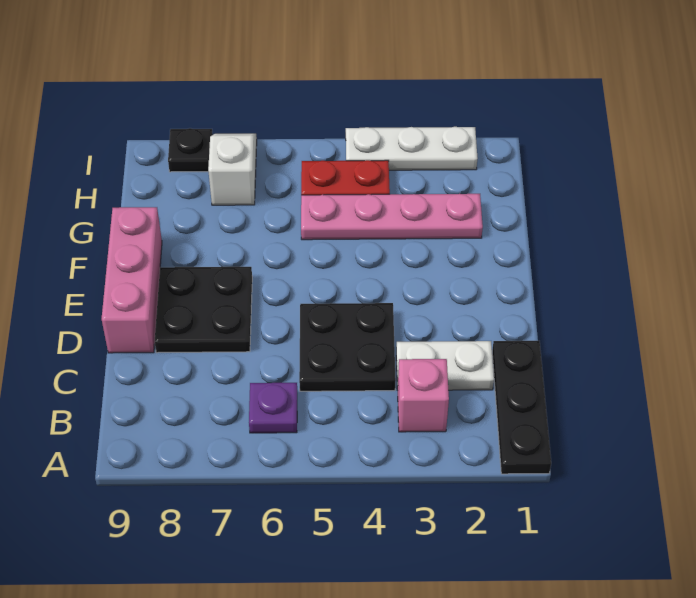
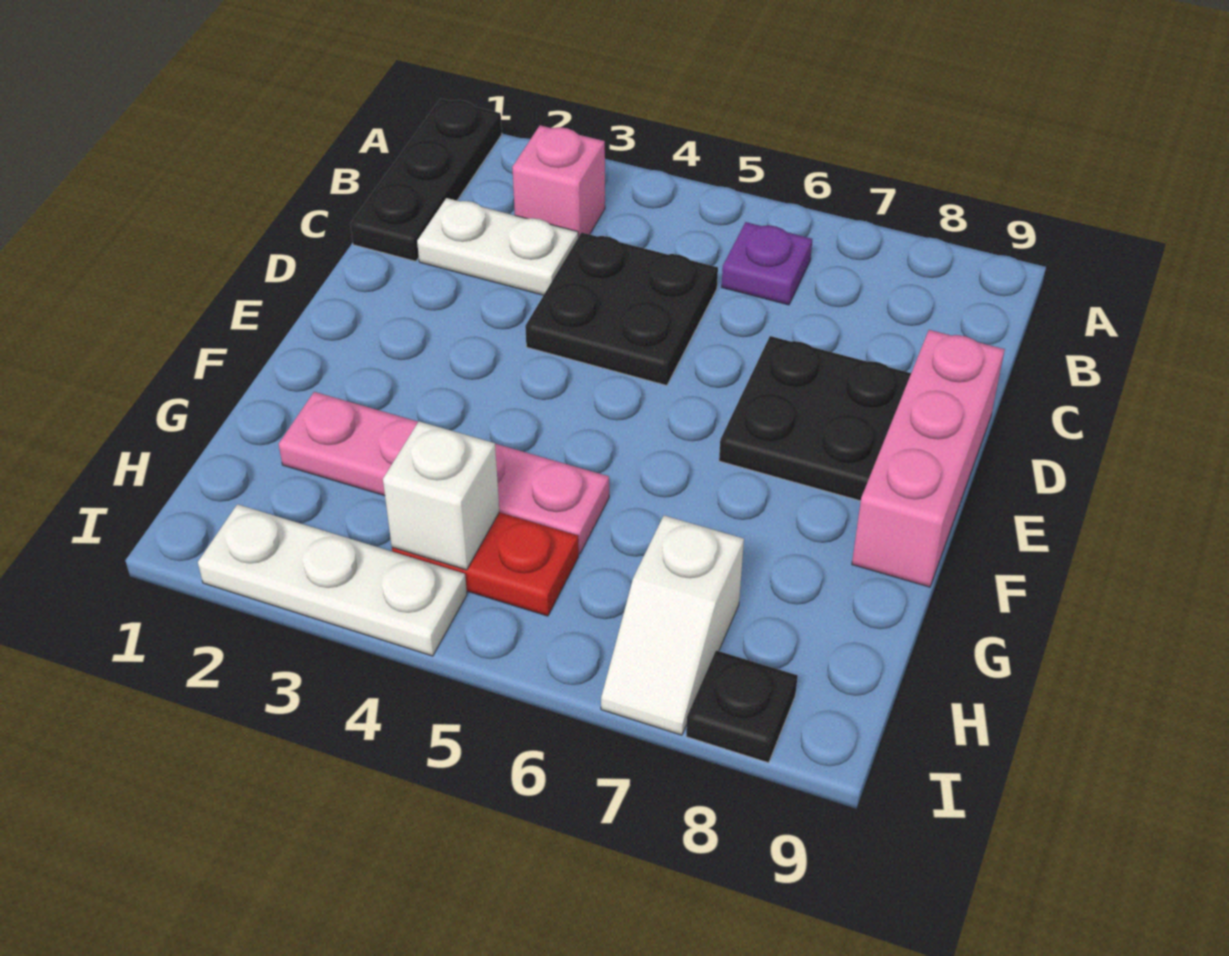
none -> white brick H4 level 2

